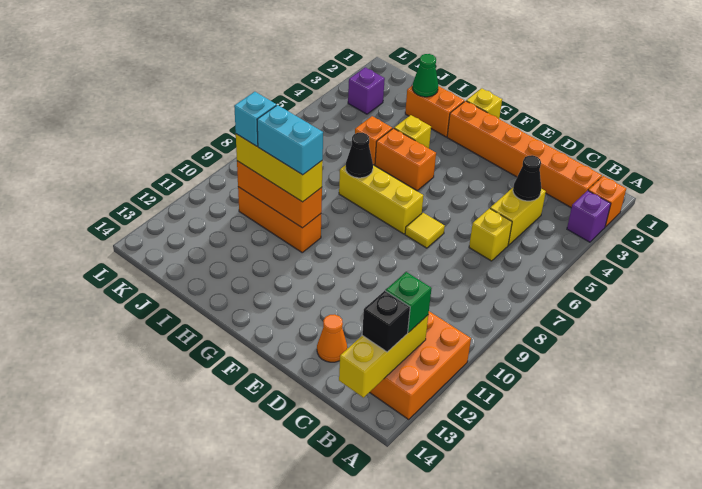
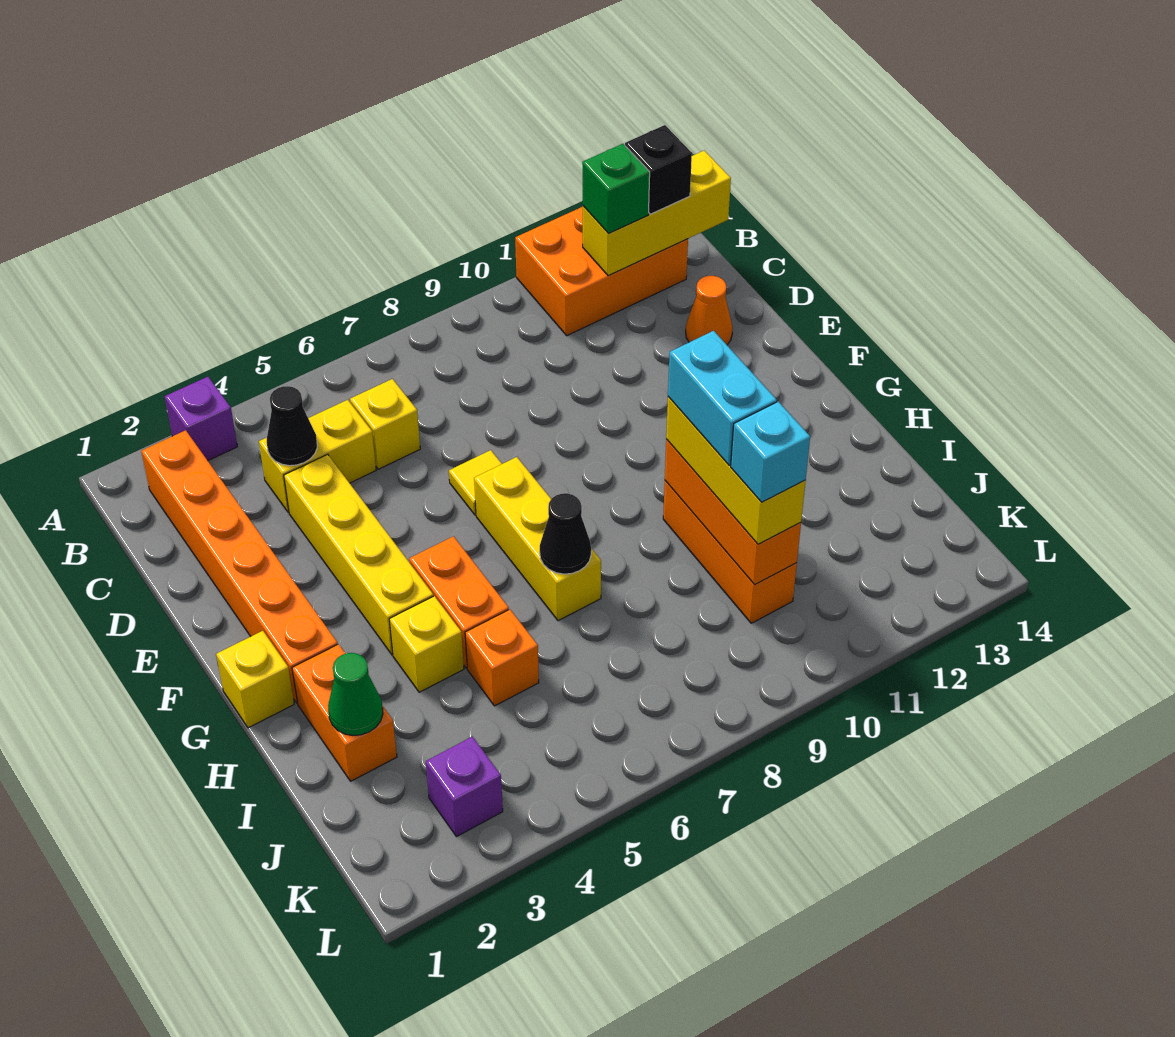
orange brick A2 level 1 -> none
none -> yellow brick D4:G4 level 1

